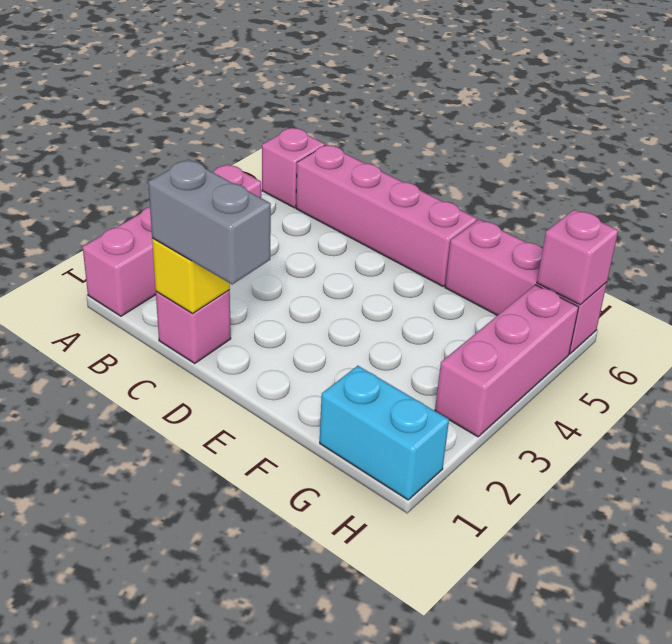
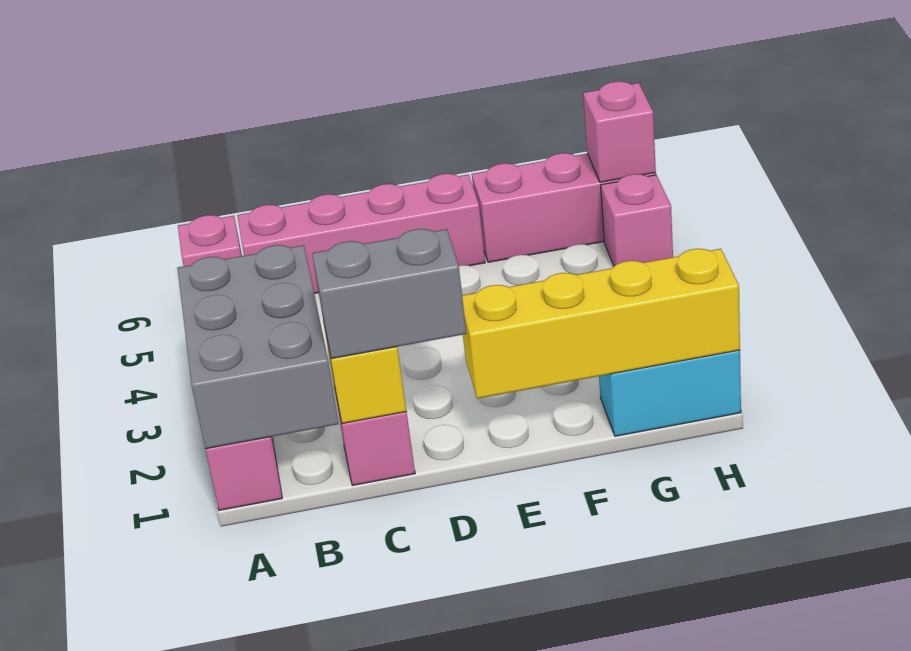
none -> grey brick A1:B3 level 2
none -> yellow brick E1:H1 level 2
pink brick H3:H5 level 1 -> pink brick H5 level 1

